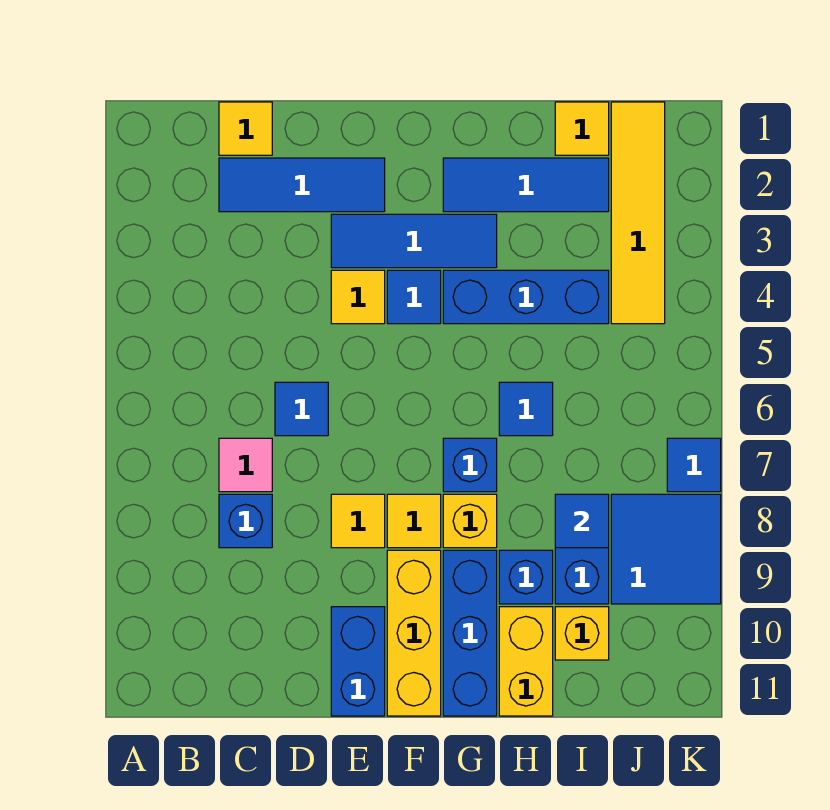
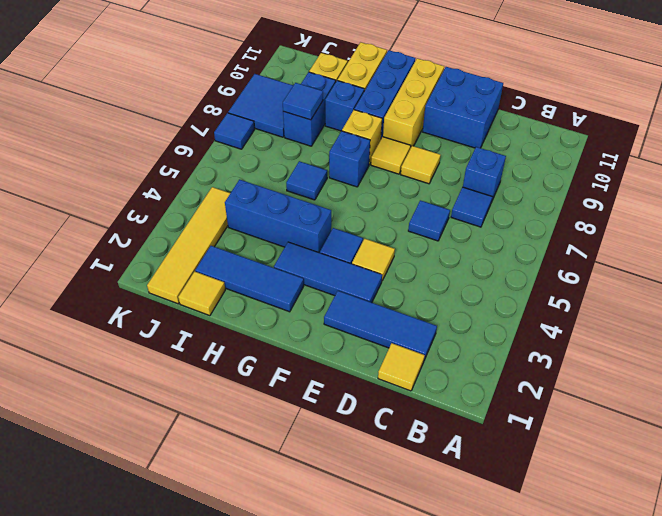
pink tile C7 level 1 -> blue tile C7 level 1
blue brick E10:E11 level 1 -> blue brick D10:E11 level 1

